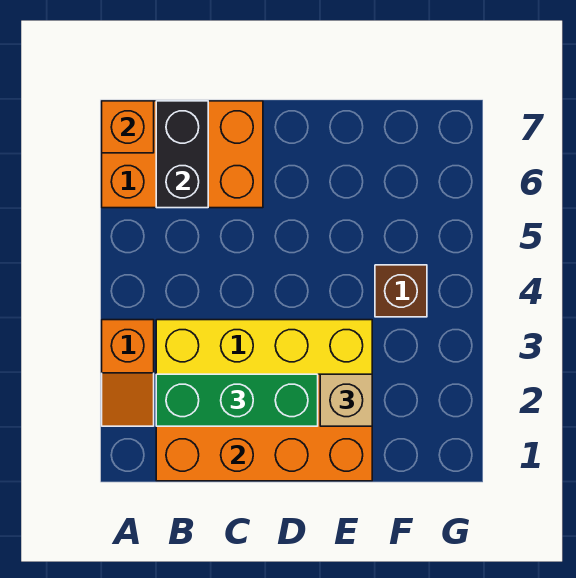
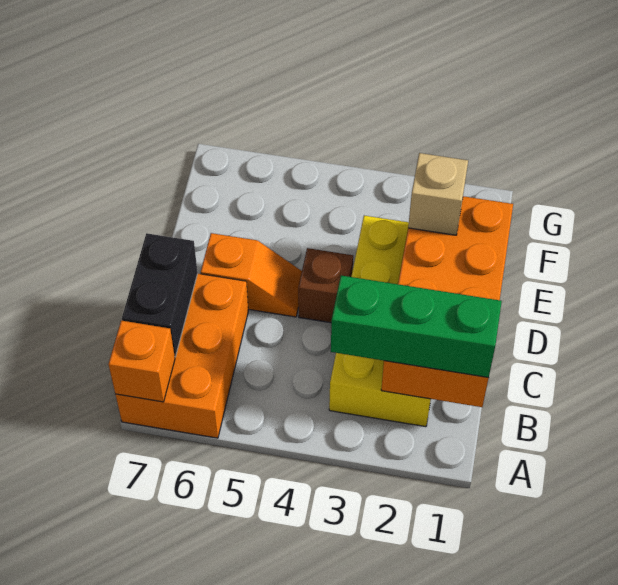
orange slope A2:A3 level 1 top 3 -> orange slope D5:D6 level 1 top 6
green brick B2:D2 level 3 -> green brick B1:B3 level 3
black brick B6:B7 level 2 -> black brick B7:C7 level 2
brown brick F4 level 1 -> brown brick D4 level 1

